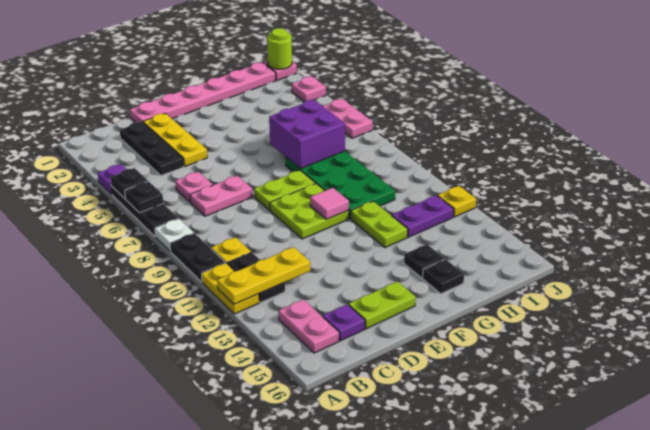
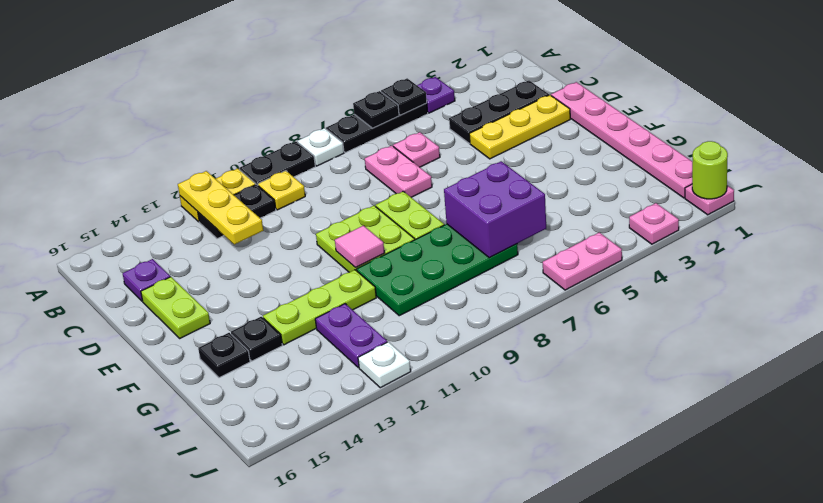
pink plate B14:B15 level 1 -> none
lime plate G11:G12 level 1 -> lime plate G11:G13 level 1
yellow plate J12 level 1 -> white plate J12 level 1

